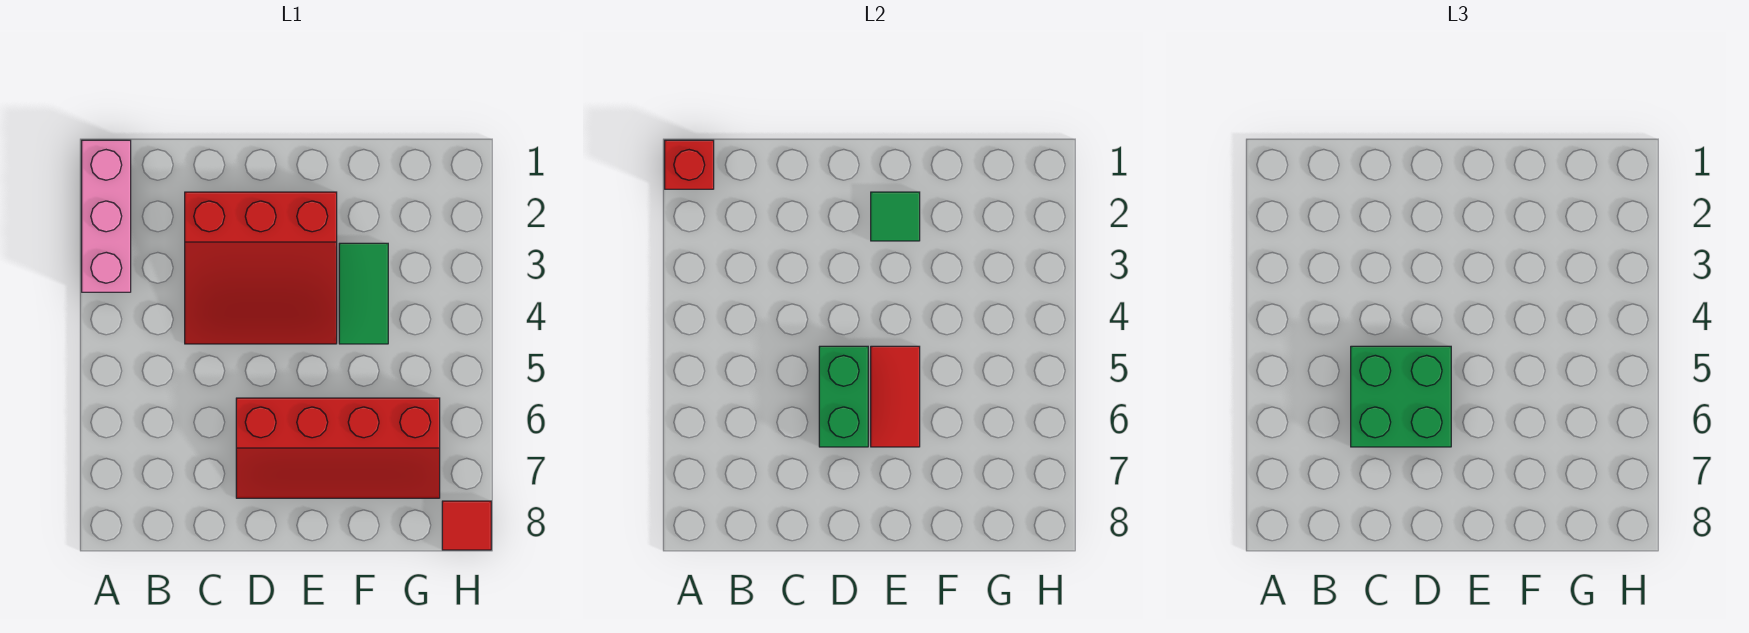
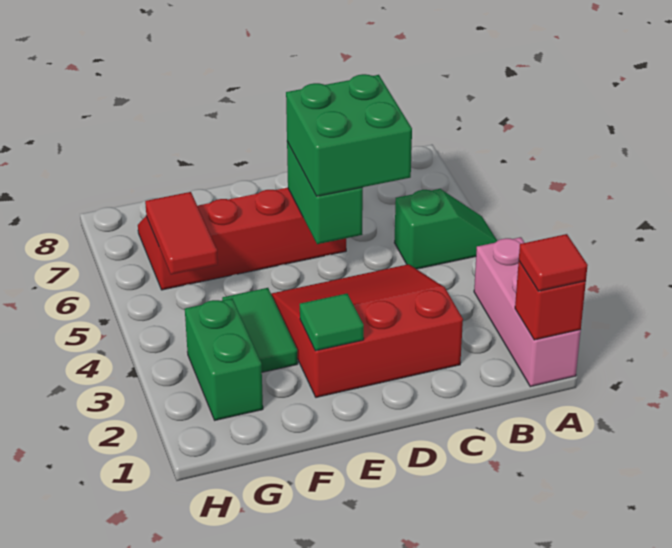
none -> green slope A5:B5 level 1 top B
red tile E5:E6 level 2 -> red tile G5:G6 level 2
none -> green brick G2:G3 level 1
red tile H8 level 1 -> red tile A1 level 3

